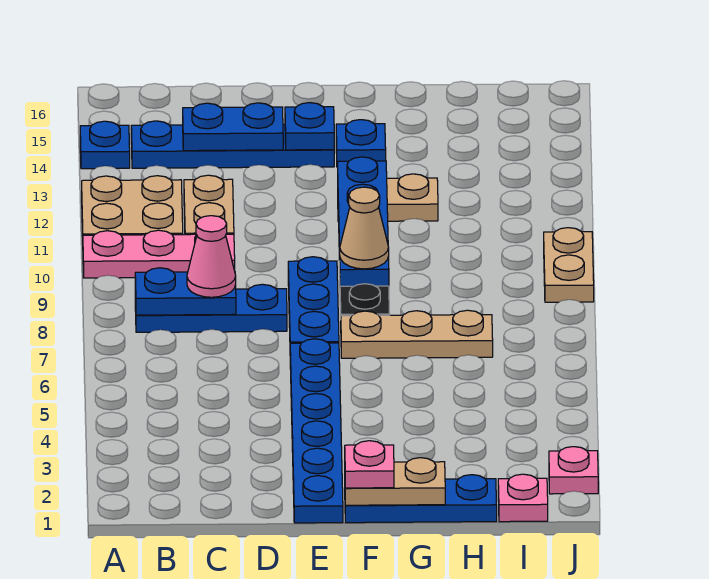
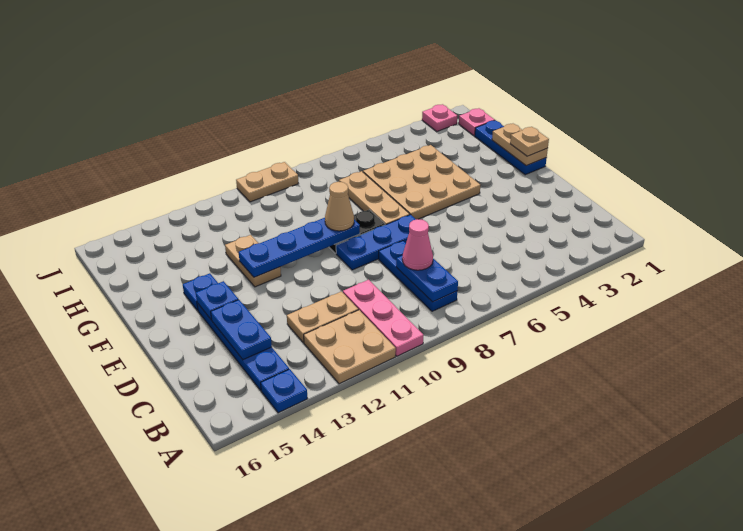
blue plate E1:E6 level 1 -> none
pink plate F1 level 3 -> tan plate F1 level 3
none -> tan plate F4:H6 level 1

